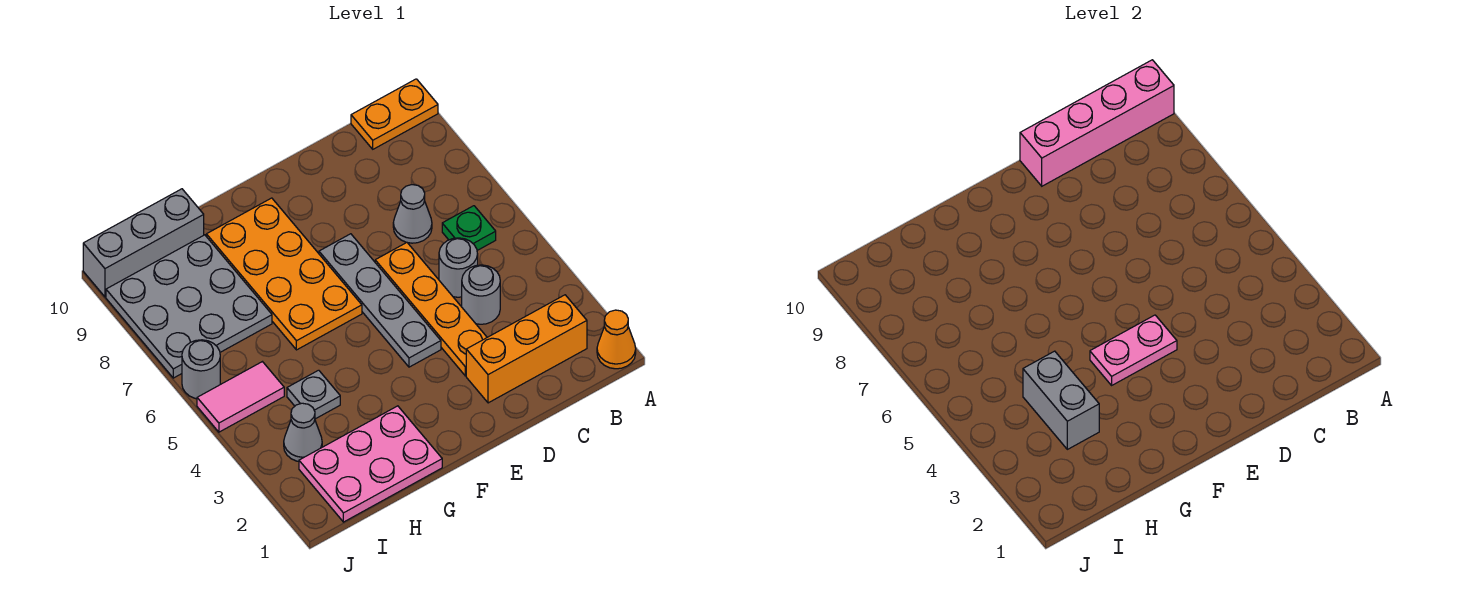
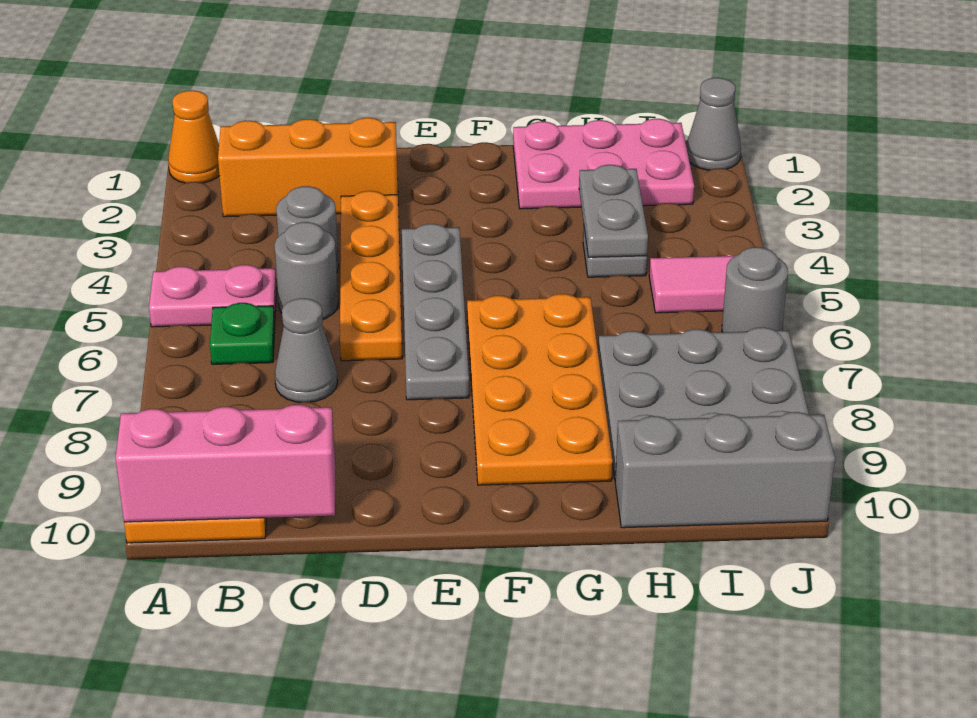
pink brick A10:D10 level 2 -> pink brick A10:C10 level 2
pink plate E4:F4 level 2 -> pink plate A5:B5 level 1
grey brick H3:H4 level 2 -> grey plate H3:H4 level 2
grey cone I3 level 1 -> grey cone J1 level 1

